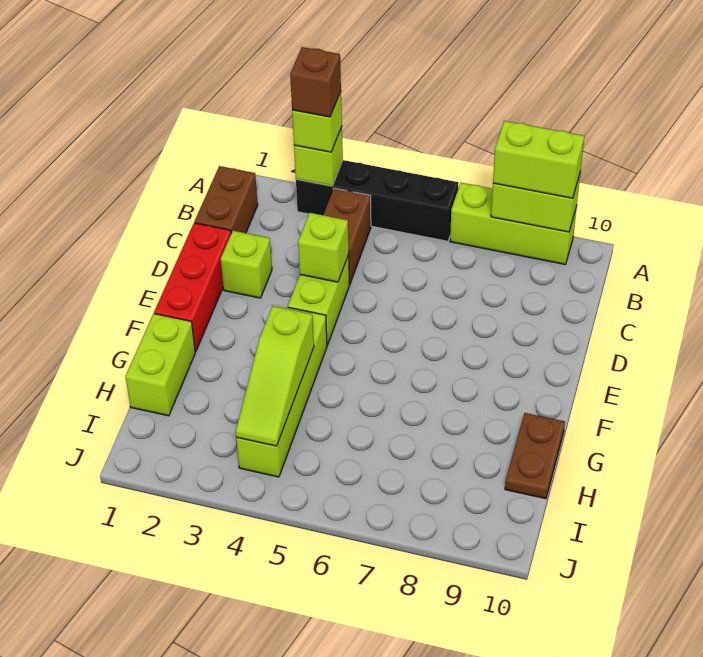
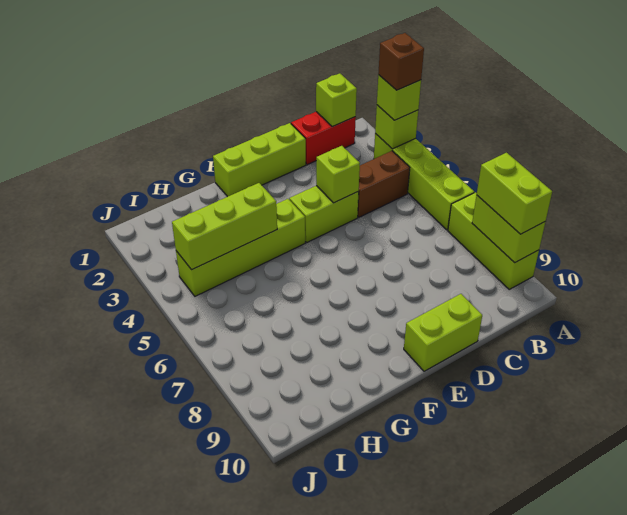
black brick A3:A6 level 1 -> lime brick A3:A6 level 1
brown brick B1:C1 level 1 -> red brick B1:C1 level 1
red brick D1:F1 level 1 -> lime brick D1:F1 level 1
lime brick D2 level 1 -> lime brick B1 level 2
lime brick G1:H1 level 1 -> lime brick D10:E10 level 1
lime slope G4:I4 level 2 top G -> lime brick G4:I4 level 2
brown plate G10:H10 level 1 -> none

